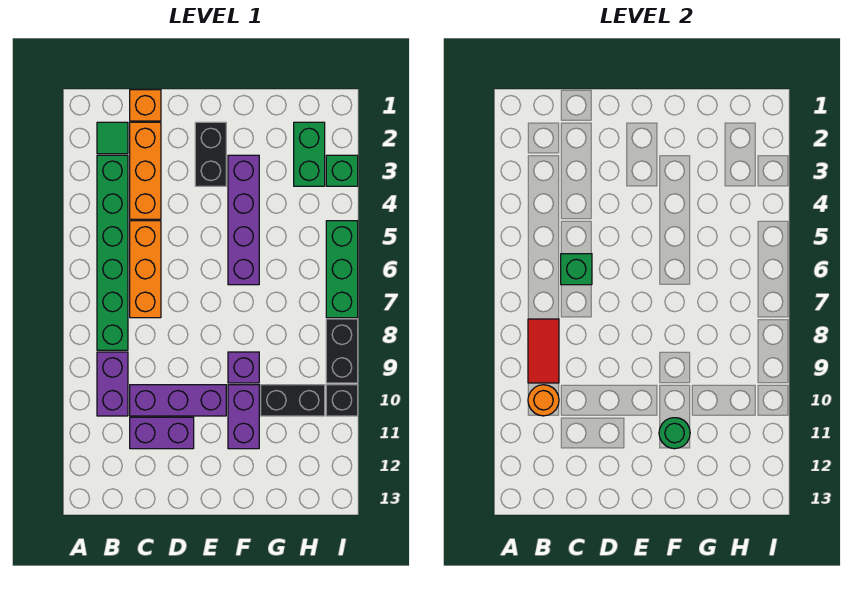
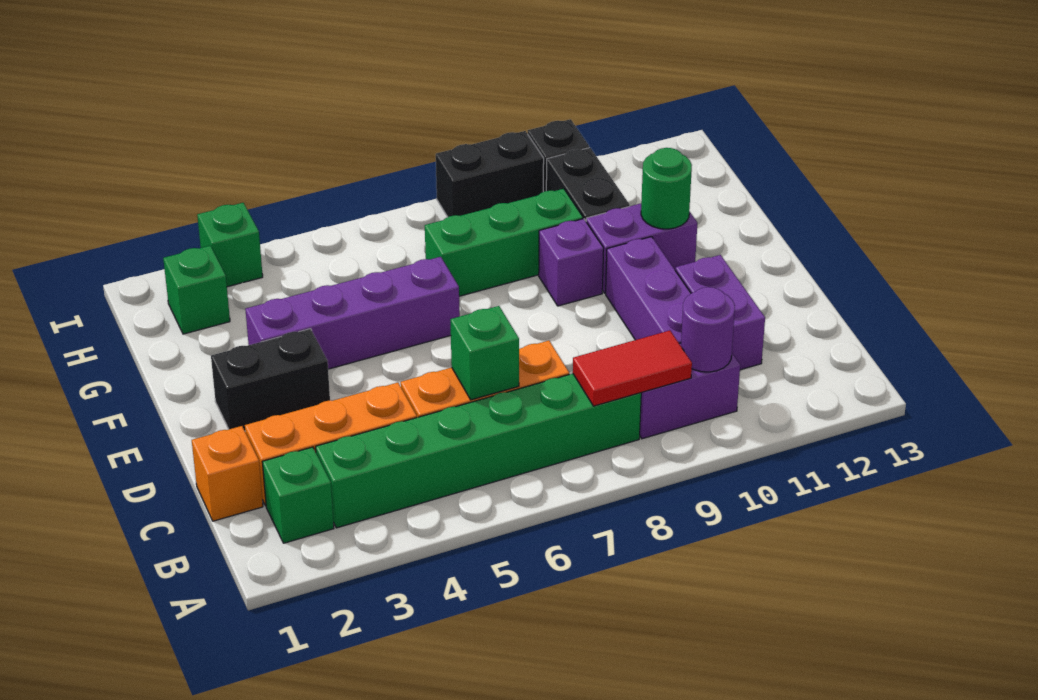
green tile B2 level 1 -> green brick B2 level 1
orange round brick B10 level 2 -> purple round brick B10 level 2
green brick H2:H3 level 1 -> green brick H2 level 1
green brick I5:I7 level 1 -> green brick G7:G9 level 1

